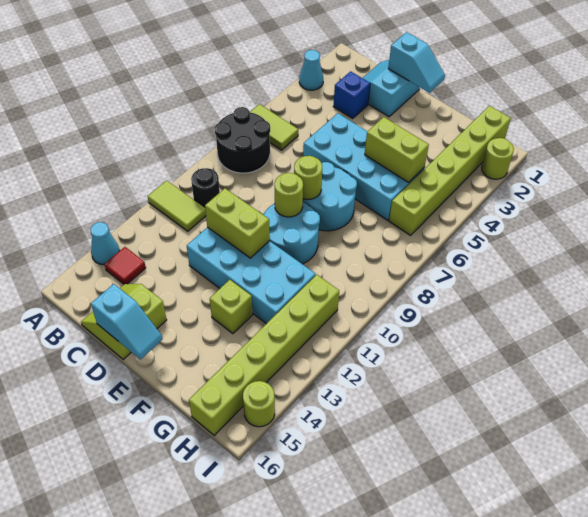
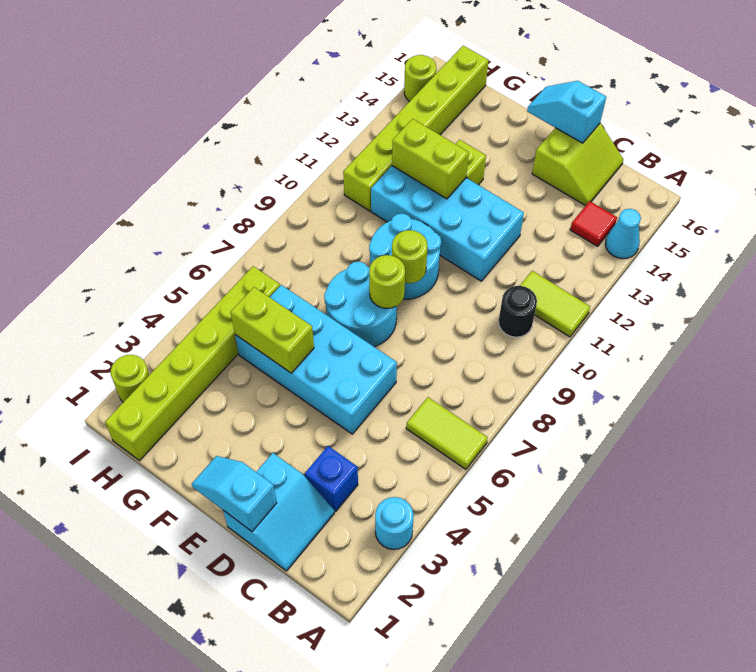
cyan cone A3 level 1 -> cyan round brick A3 level 1
black round brick A7:B8 level 1 -> none
lime brick D11:E11 level 2 -> lime brick F12:G12 level 2

